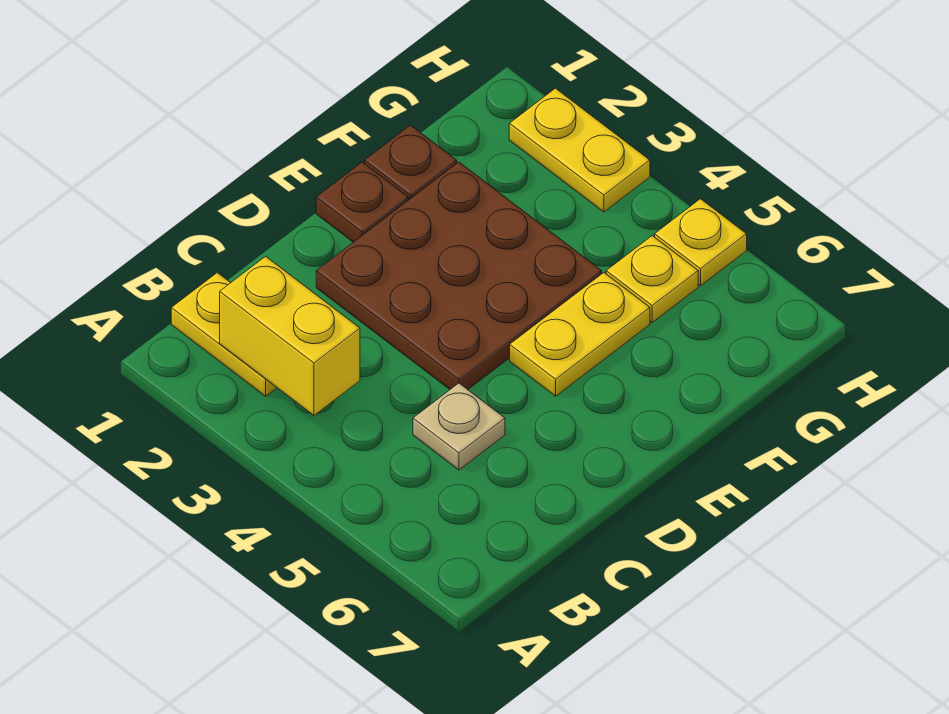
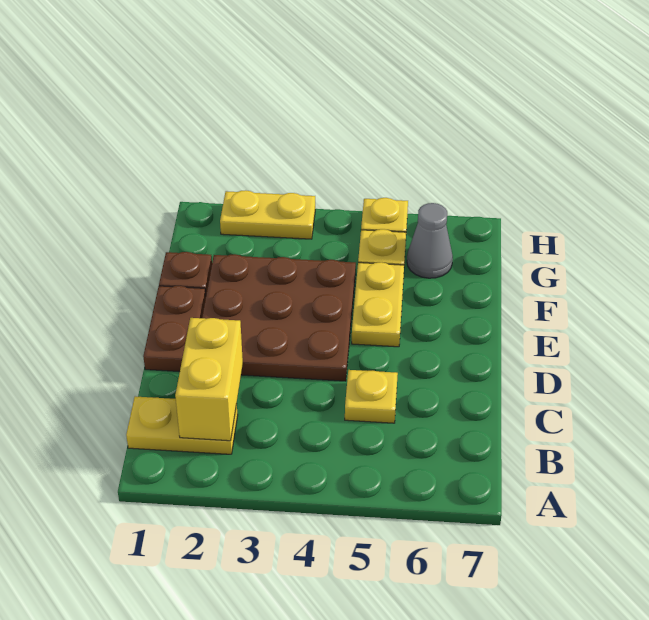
yellow brick B2:B3 level 2 -> yellow brick B2:C2 level 2
tan plate C5 level 1 -> yellow plate C5 level 1
brown plate E1 level 1 -> brown plate D1:E1 level 1
none -> grey cone G6 level 1

